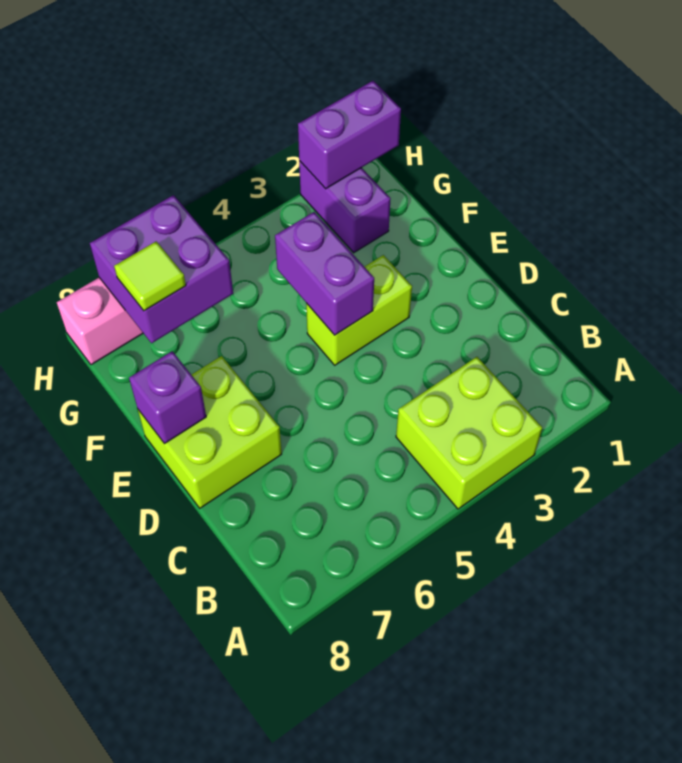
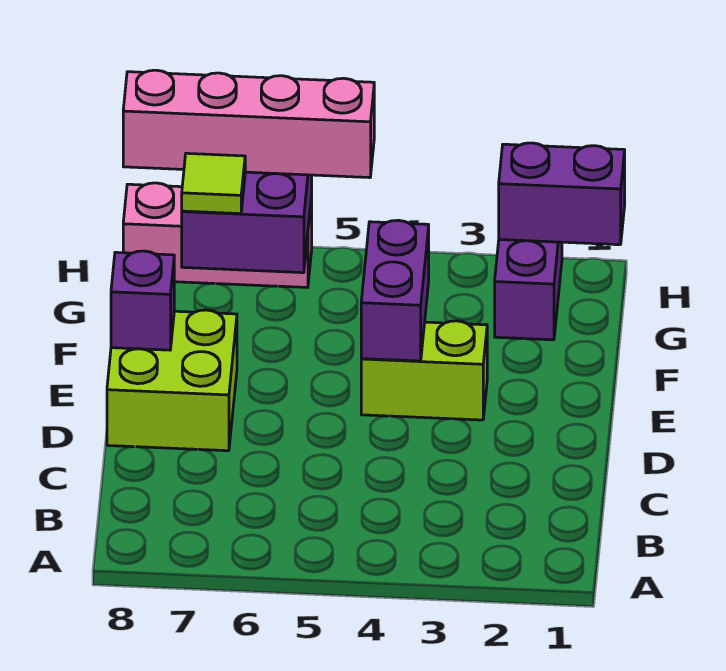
lime brick A3:B4 level 1 -> none
none -> pink brick H5:H8 level 3

